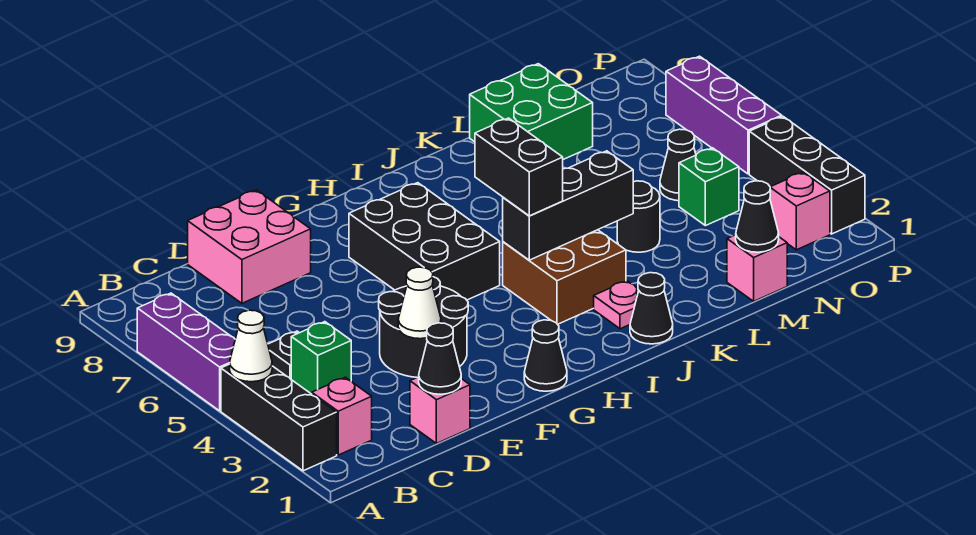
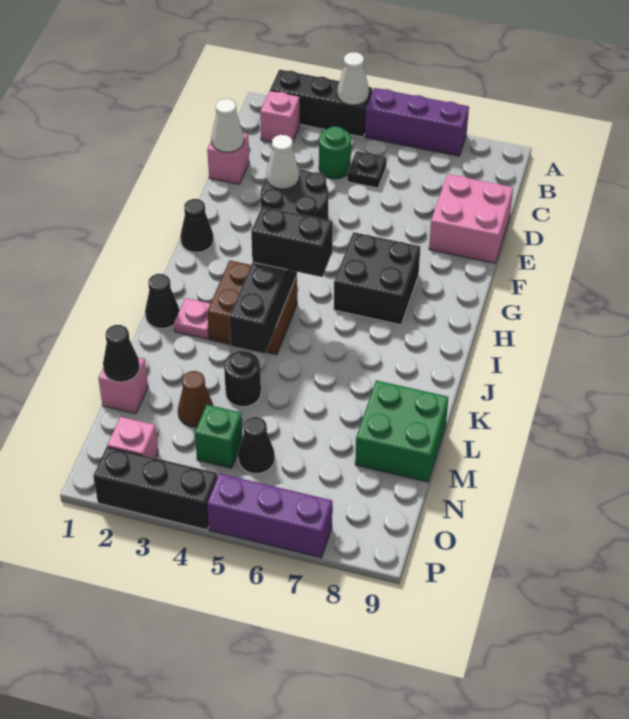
green brick C4 level 1 -> green round brick C4 level 1
black cone D1 level 2 -> white cone D1 level 2
black brick G5:H7 level 1 -> black brick G6:H7 level 1
none -> brown cone M3 level 1

